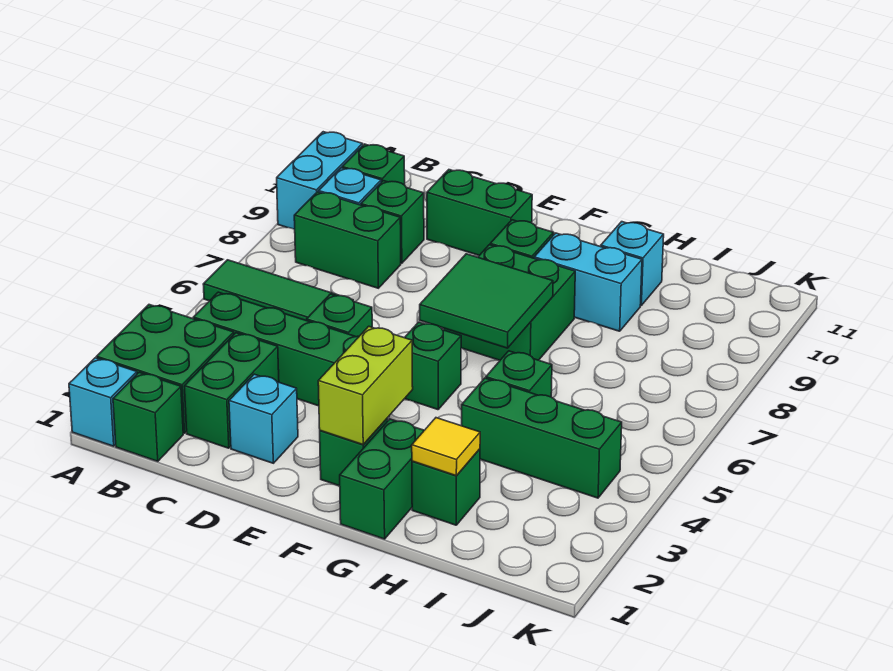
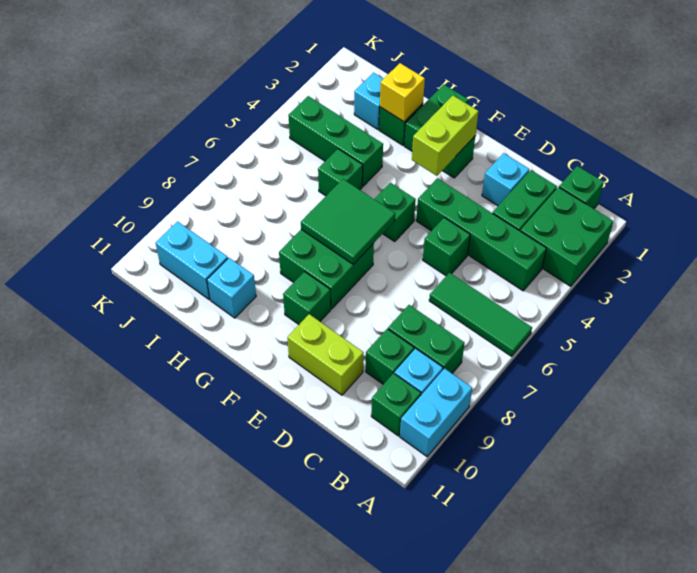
cyan brick A1 level 1 -> cyan brick I2 level 1
green brick D10:E10 level 1 -> lime brick D10:E10 level 1
cyan brick G9:H9 level 1 -> cyan brick I10:J10 level 1
yellow tile H2 level 2 -> yellow brick H2 level 2

